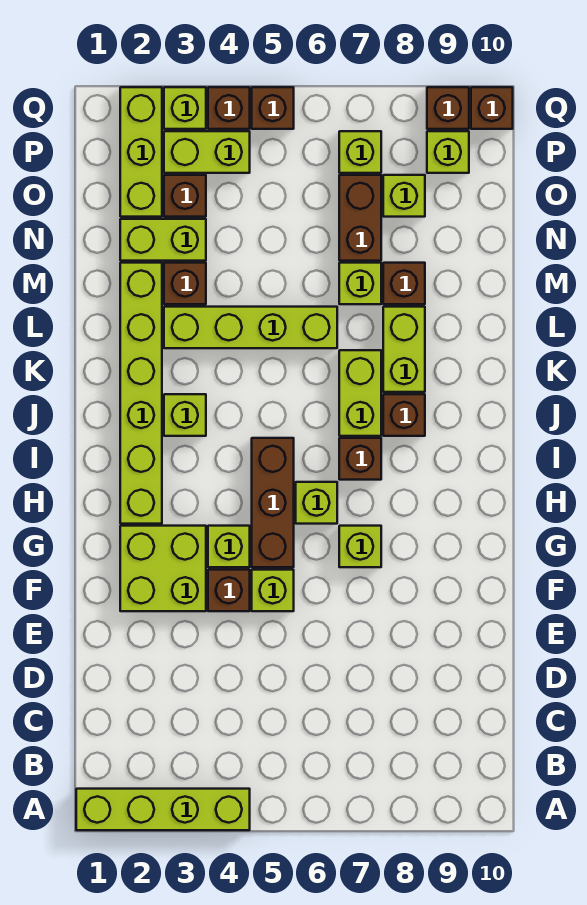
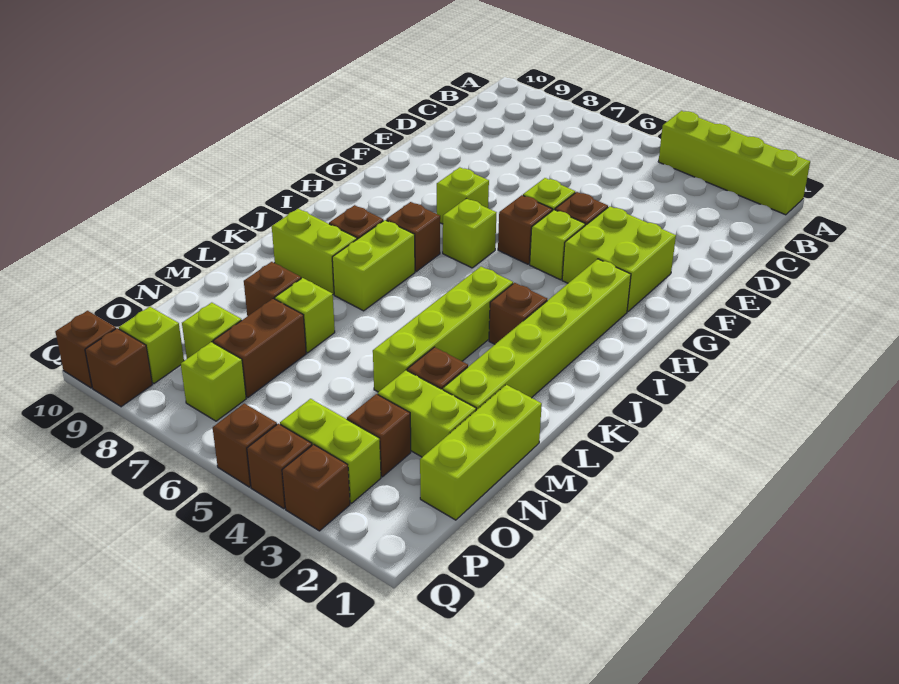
brown brick G5:I5 level 1 -> brown brick G5 level 1
lime brick J3 level 1 -> brown brick J3 level 1
lime brick K8:L8 level 1 -> lime brick K8:K9 level 1
lime brick L3:L6 level 1 -> lime brick J4:M4 level 1
lime brick O2:Q2 level 1 -> lime brick M1:O1 level 1
lime brick Q3 level 1 -> brown brick Q3 level 1

